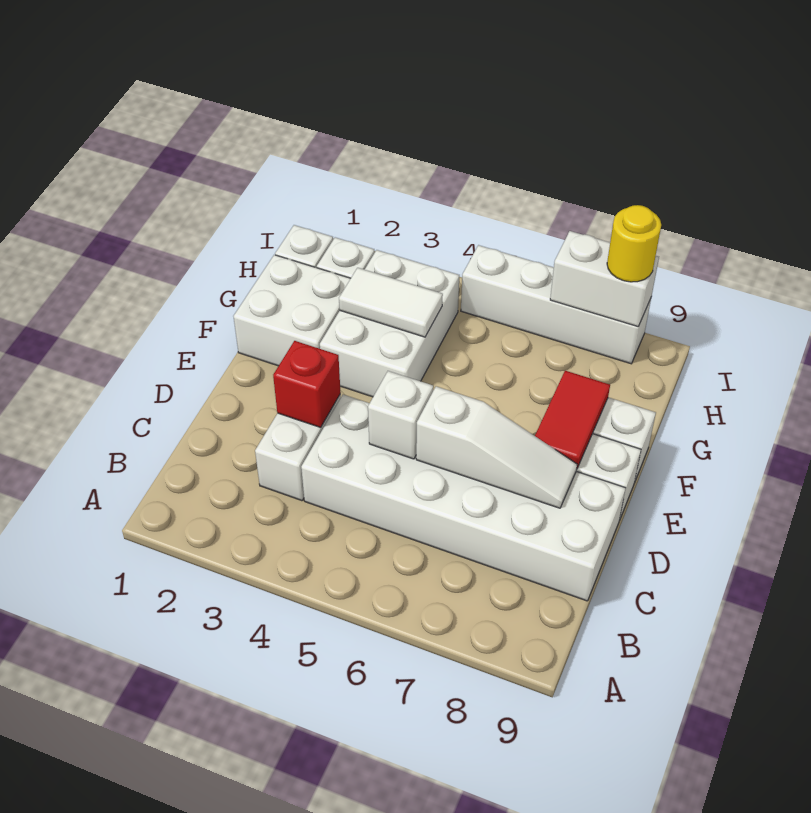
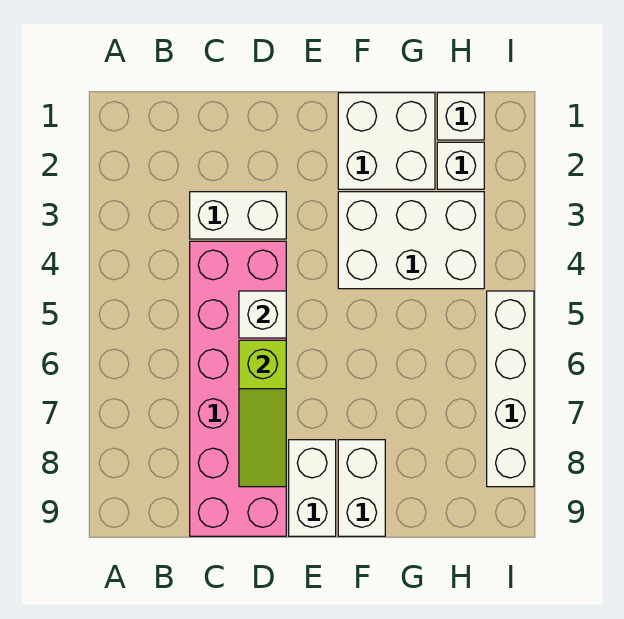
white brick C4:D9 level 1 -> pink brick C4:D9 level 1
red brick D3 level 2 -> none
white slope D6:D8 level 2 top 6 -> lime slope D6:D8 level 2 top 6
red tile E8:F8 level 2 -> none
white tile G3:G4 level 2 -> none
white brick I7:I8 level 2 -> none
yellow round brick I8 level 3 -> none

